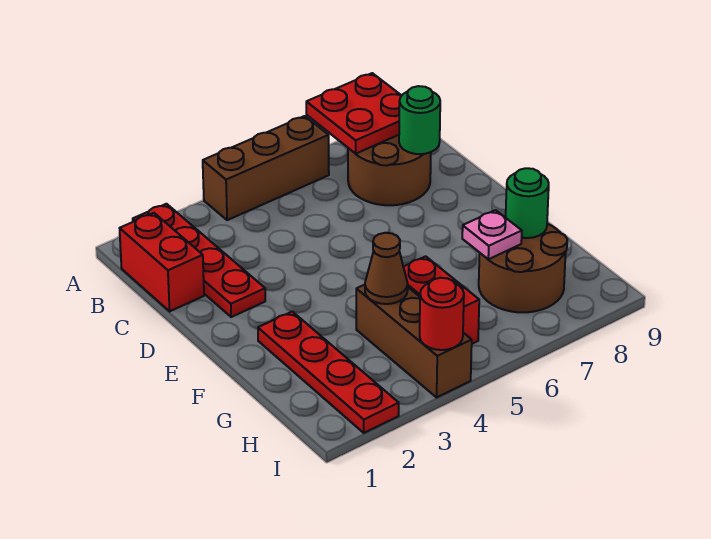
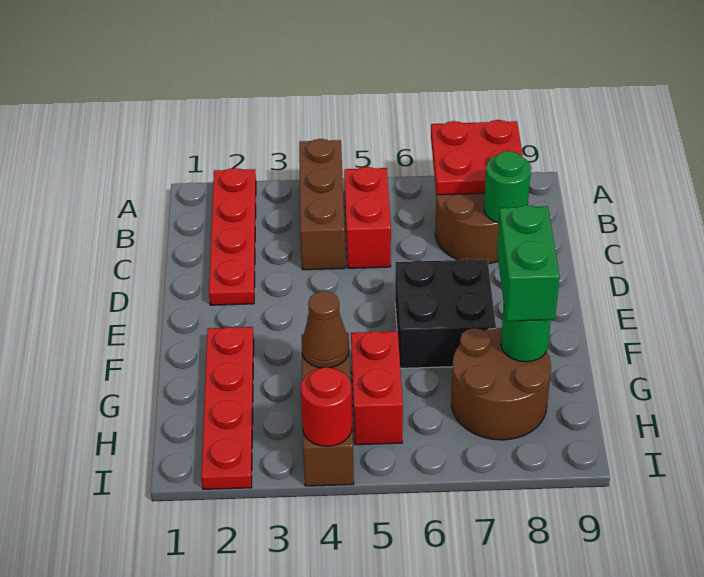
brown brick A4:A6 level 1 -> brown brick A4:C4 level 1
red brick B1:C1 level 1 -> red brick B5:C5 level 1
none -> black brick E6:F7 level 1
none -> green brick F8:G8 level 3
pink plate G7 level 2 -> none

